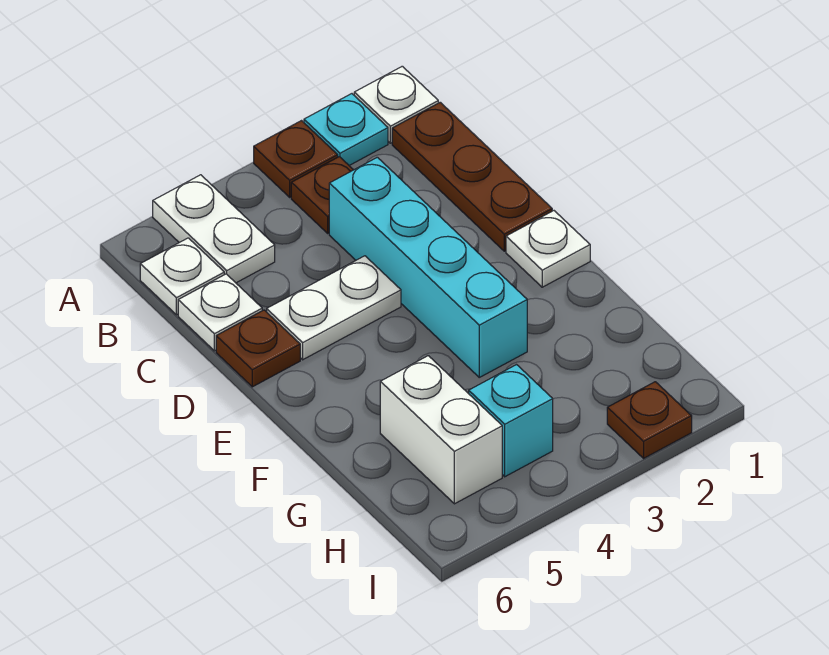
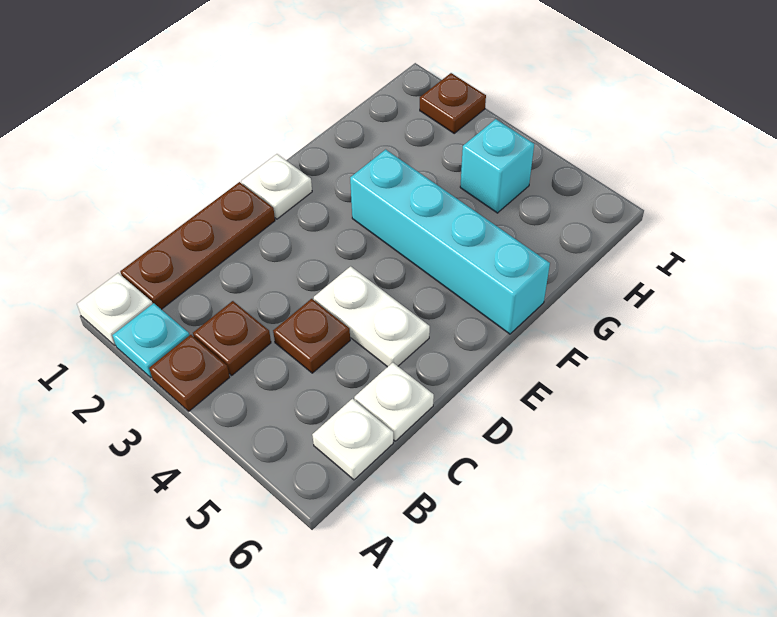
white plate A5:B5 level 1 -> none
cyan brick C3:F3 level 1 -> cyan brick F3:F6 level 1
brown plate D6 level 1 -> brown plate C4 level 1
white brick G5:H5 level 1 -> none

